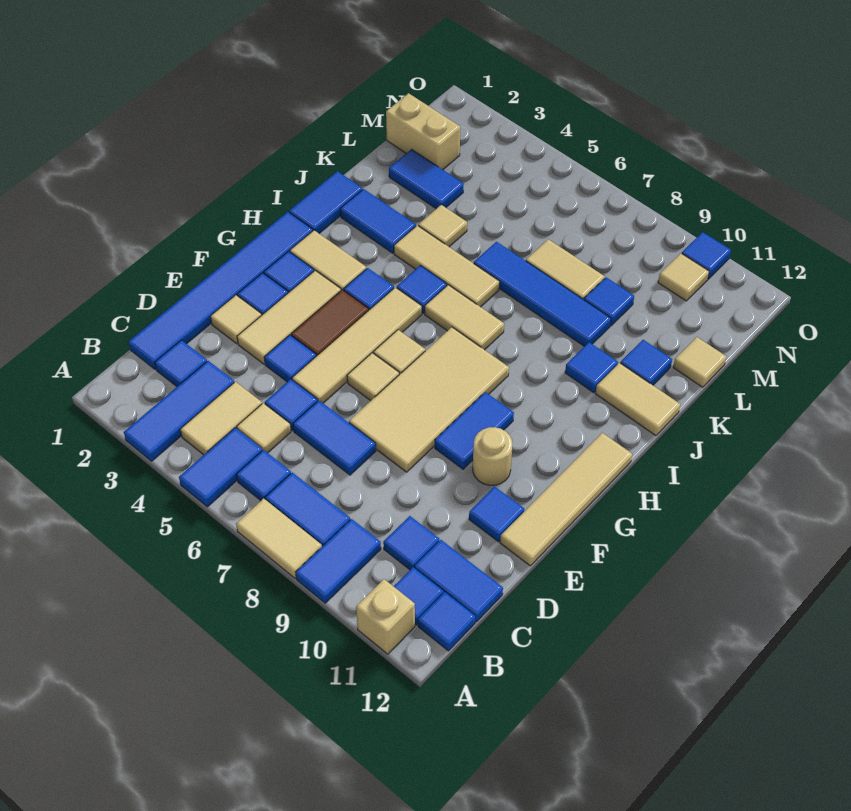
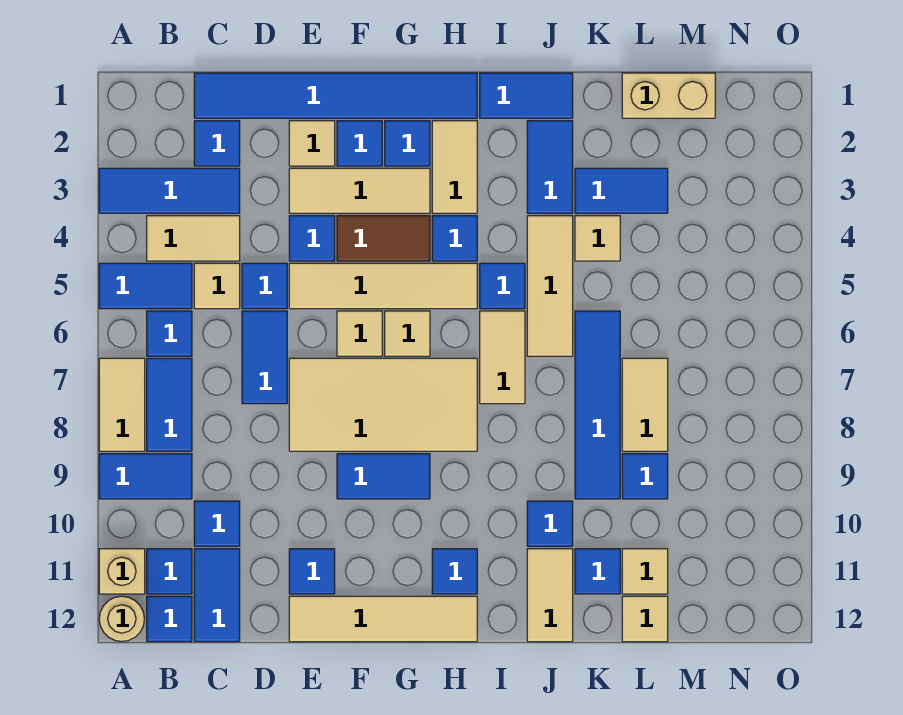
tan round brick F10 level 1 -> tan round brick A12 level 1
blue tile L2:L3 level 1 -> blue tile K3:L3 level 1
tan brick M1:M2 level 1 -> tan brick L1:M1 level 1
tan tile N10 level 1 -> tan tile L11 level 1
blue tile O10 level 1 -> blue tile H11 level 1

